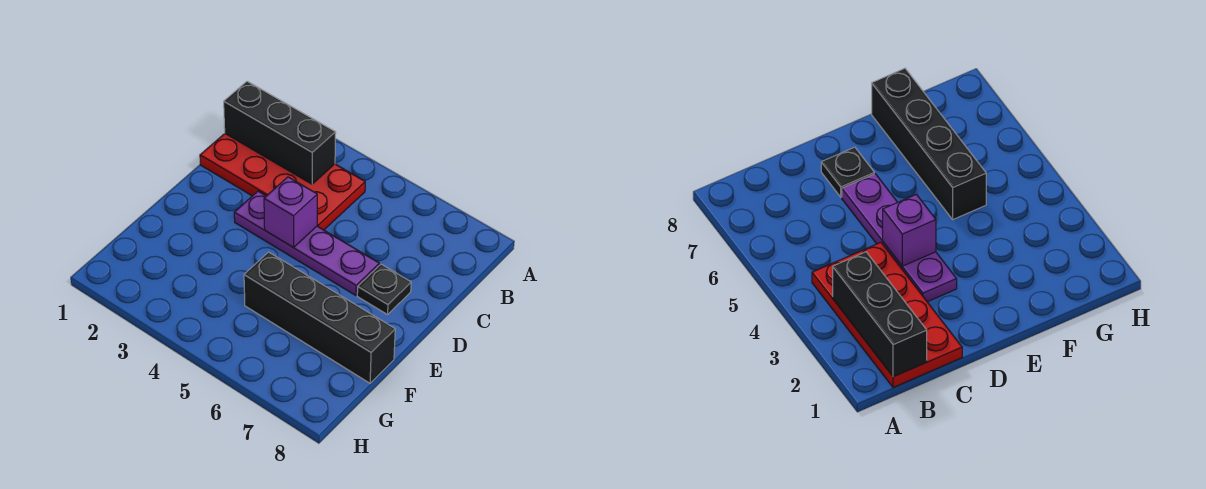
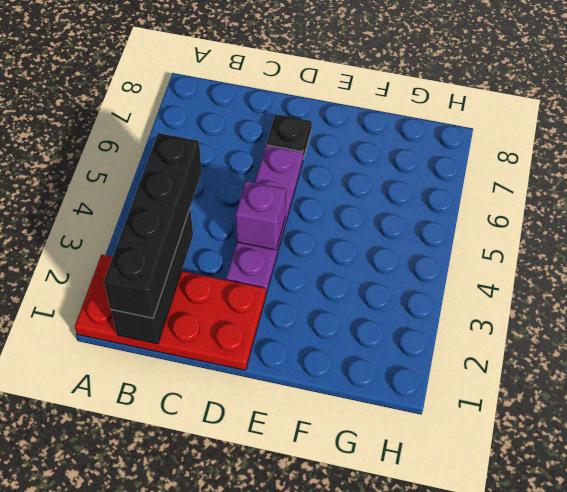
red plate B1:C4 level 1 -> red plate A1:D2 level 1
black brick F5:F8 level 1 -> black brick B1:B4 level 3

